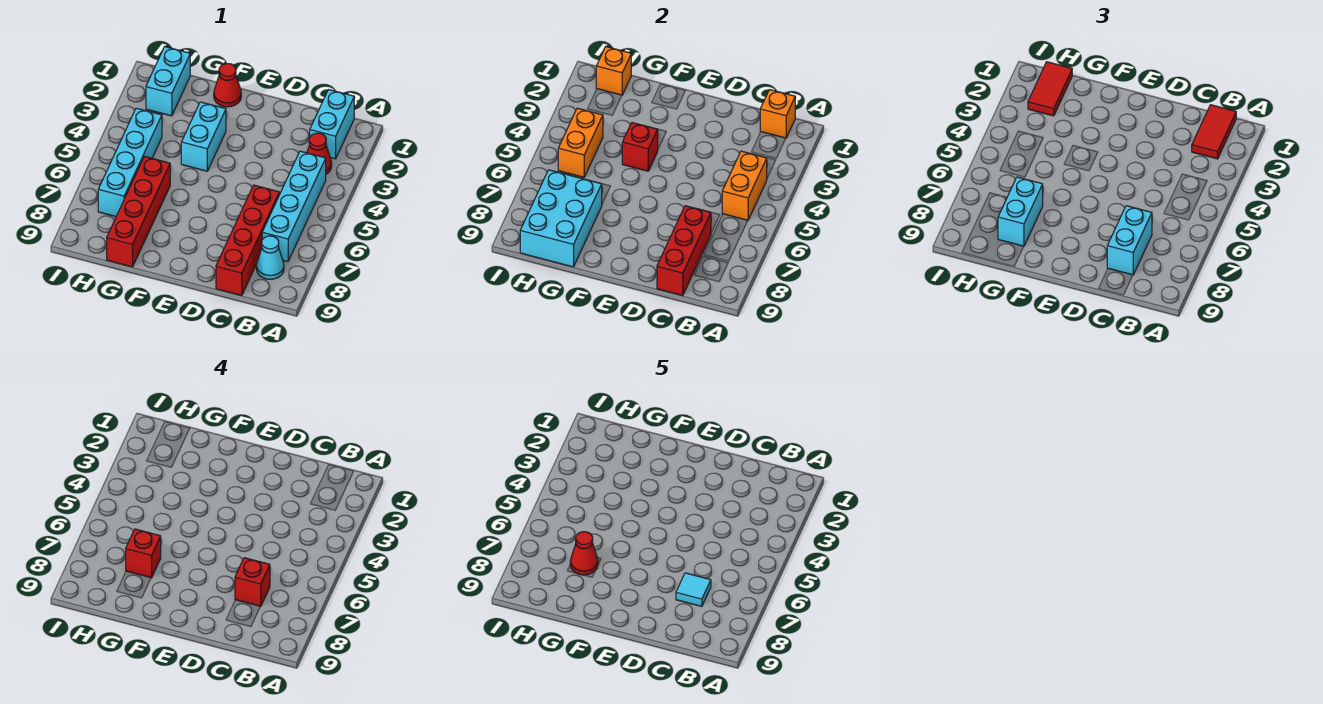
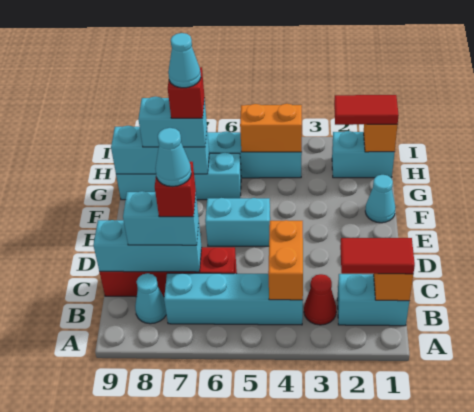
orange brick B4:B5 level 2 -> orange brick B4:C4 level 2
red brick C7:C9 level 2 -> cyan brick C7:C9 level 2
cyan tile C7 level 5 -> cyan cone C7 level 5
red cone F1 level 1 -> cyan cone F1 level 1
cyan brick F3:F4 level 1 -> cyan brick E5:E6 level 1
red brick F4 level 2 -> none
red brick G6:G9 level 1 -> cyan brick G6:G9 level 1
cyan brick G7:H9 level 2 -> cyan brick G7:G9 level 2
red cone G7 level 5 -> cyan cone G7 level 5

